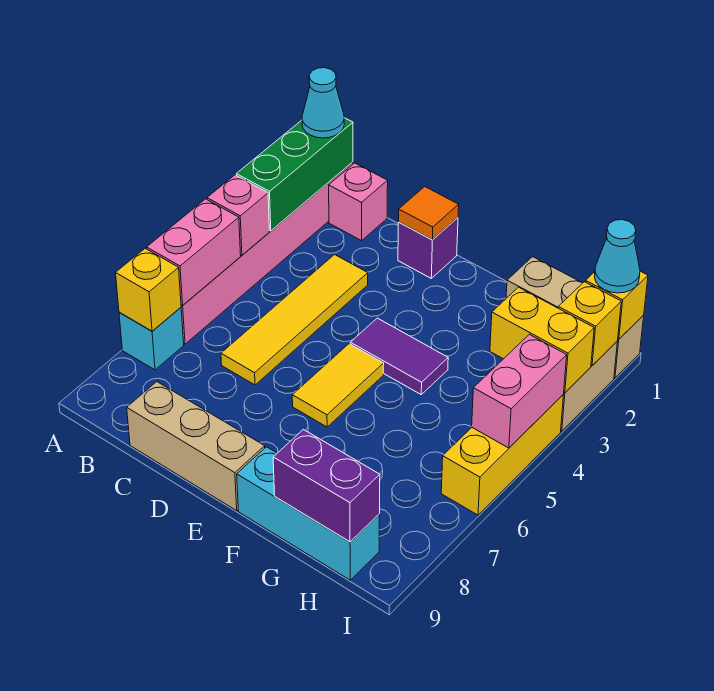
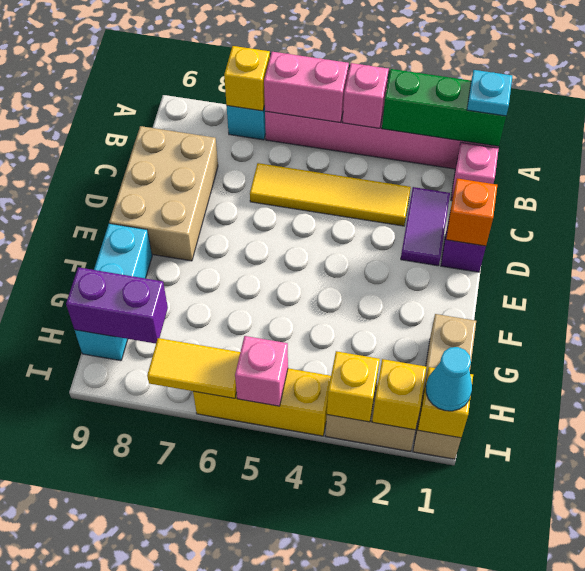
cyan cone A1 level 3 -> cyan plate A1 level 3
tan brick C9:E9 level 1 -> tan brick C8:E9 level 1
orange tile D1 level 2 -> orange brick D1 level 2
purple tile E4:F4 level 1 -> purple tile C2:D2 level 1
yellow tile E5:E6 level 1 -> yellow tile I6:I7 level 2
purple brick G9:H9 level 2 -> purple brick H8:H9 level 2
yellow brick H3:I3 level 2 -> yellow brick I3 level 2
pink brick I4:I5 level 2 -> pink brick I5 level 2

